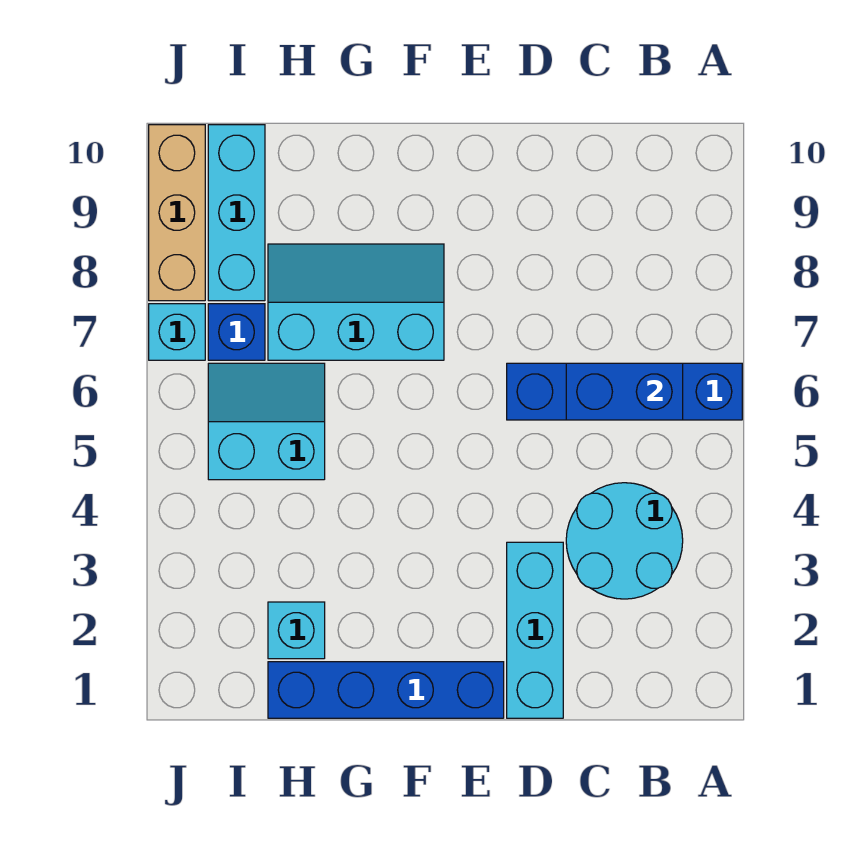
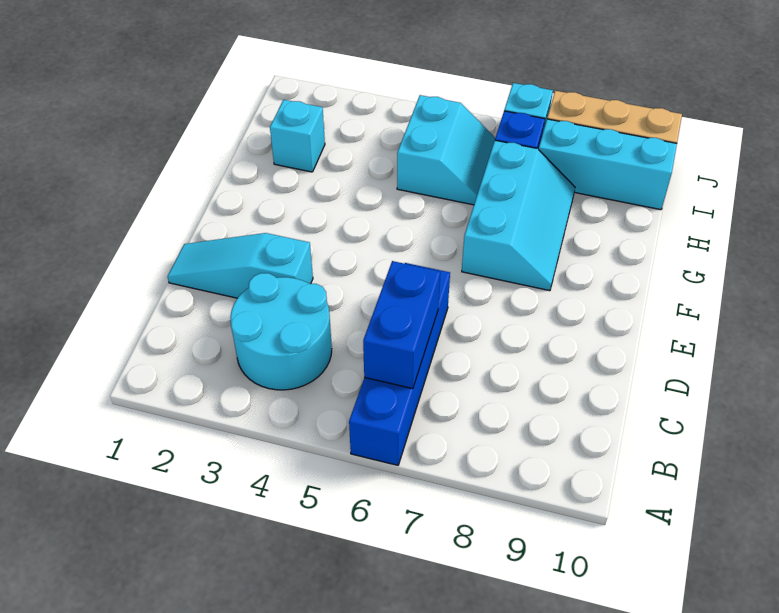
cyan brick D1:D3 level 1 -> cyan slope D1:D3 level 1 top 3
blue brick E1:H1 level 1 -> none

